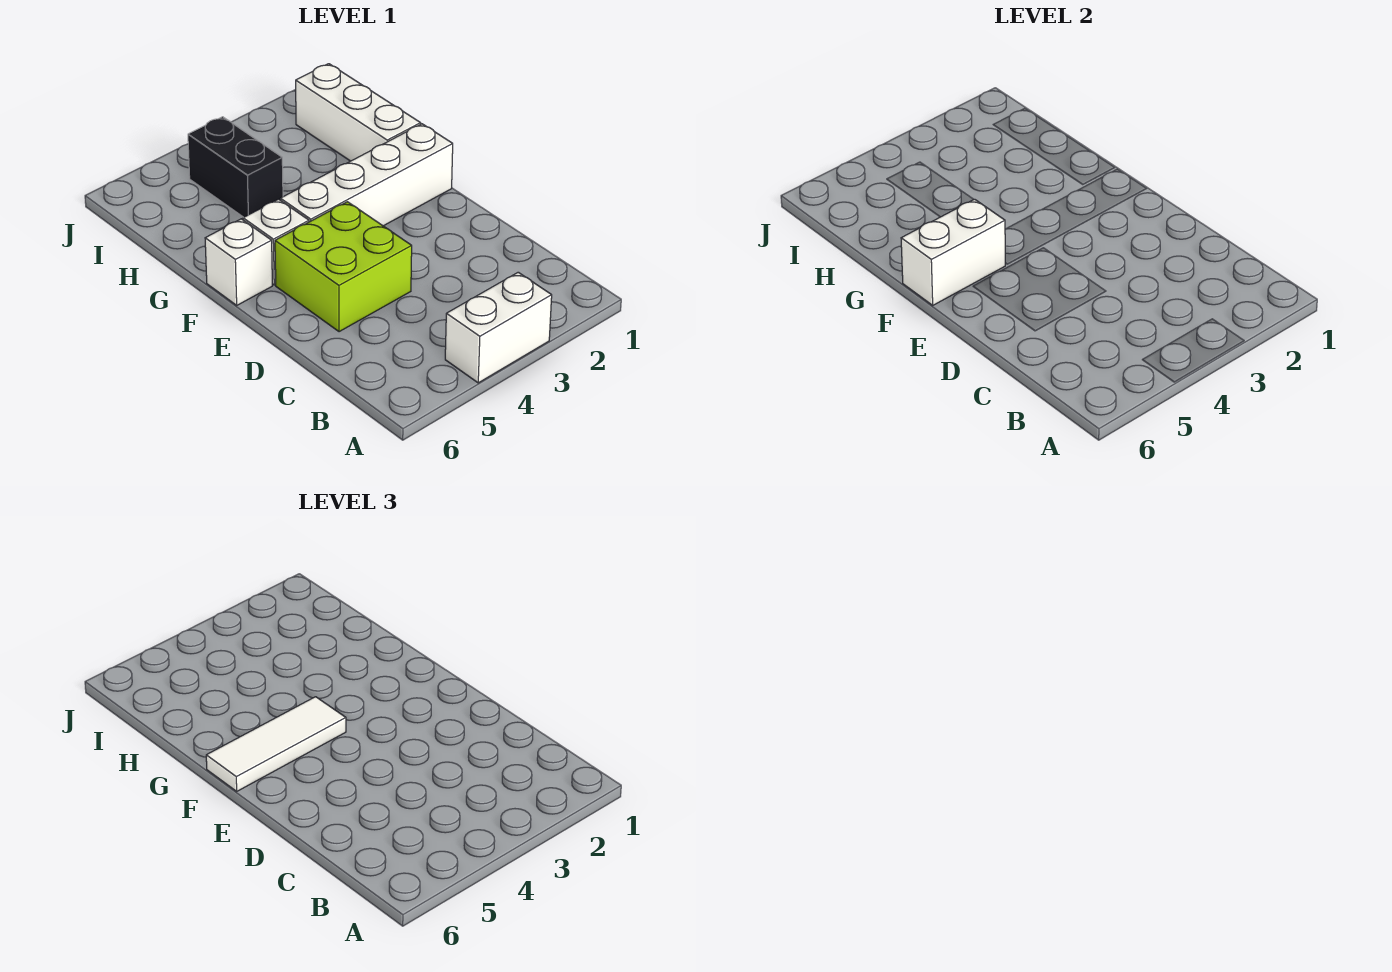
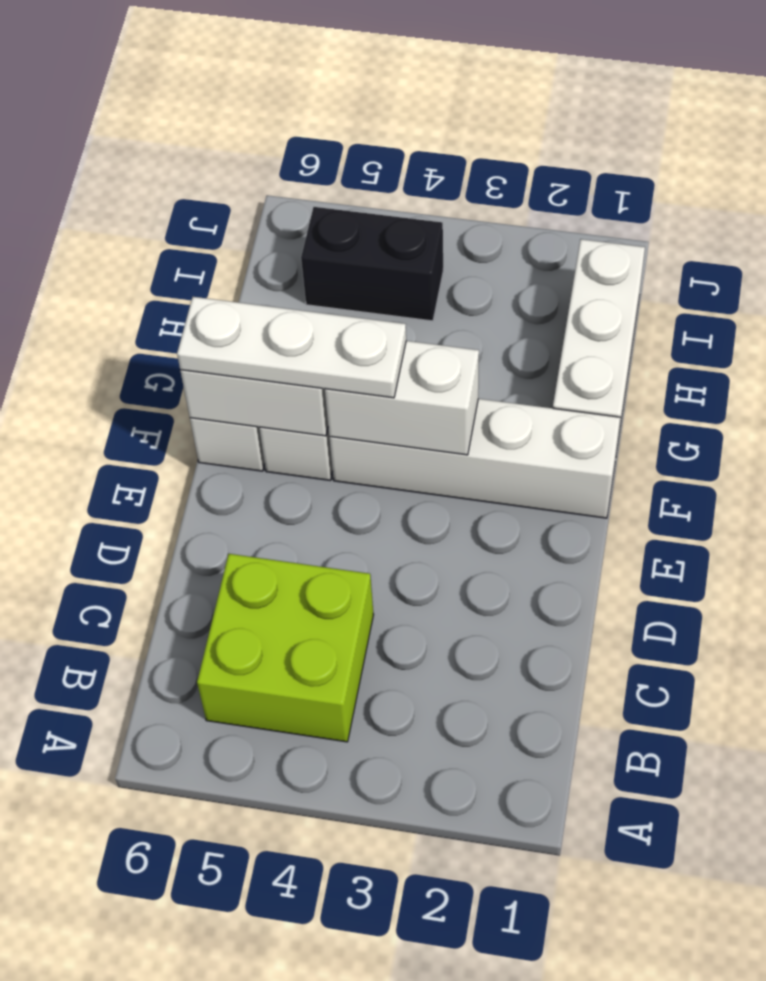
white brick A3:A4 level 1 -> white brick F3:F4 level 2
lime brick D4:E5 level 1 -> lime brick B4:C5 level 1
white tile F4:F6 level 3 -> white plate F4:F6 level 3
black brick H4:I4 level 1 -> black brick I4:I5 level 1

